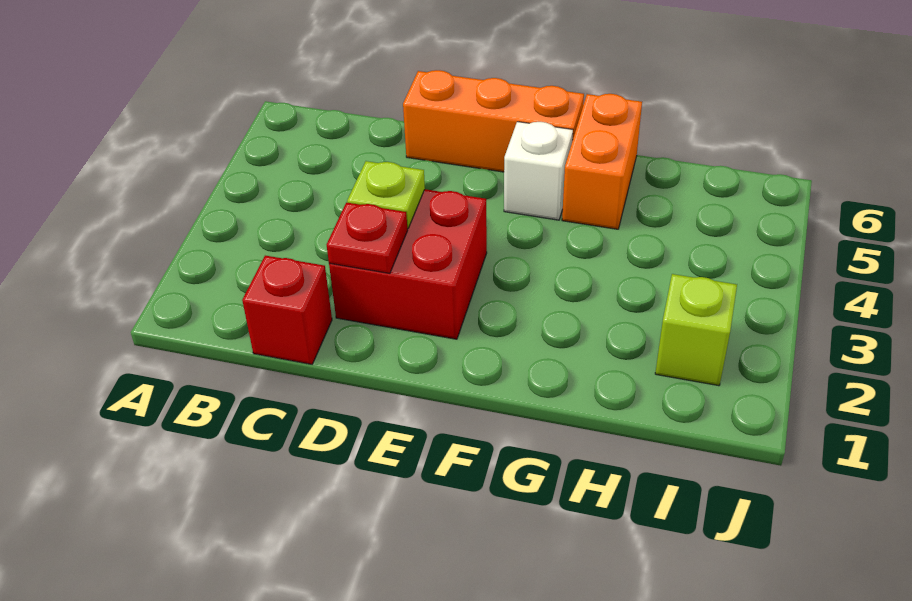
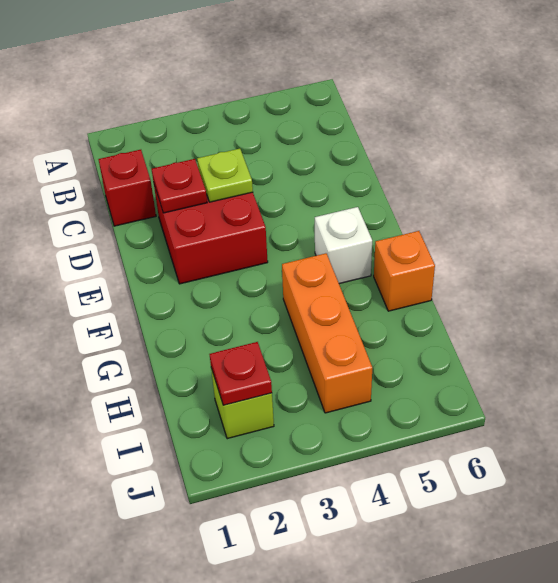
orange brick D6:F6 level 1 -> orange brick G4:I4 level 1
orange brick G5:G6 level 1 -> orange brick G6 level 1
none -> red plate I2 level 2

